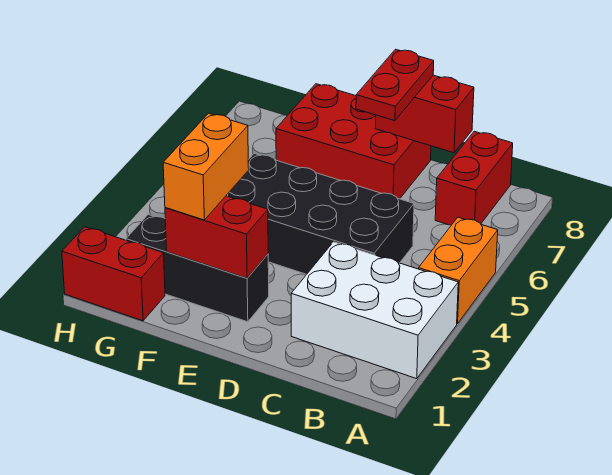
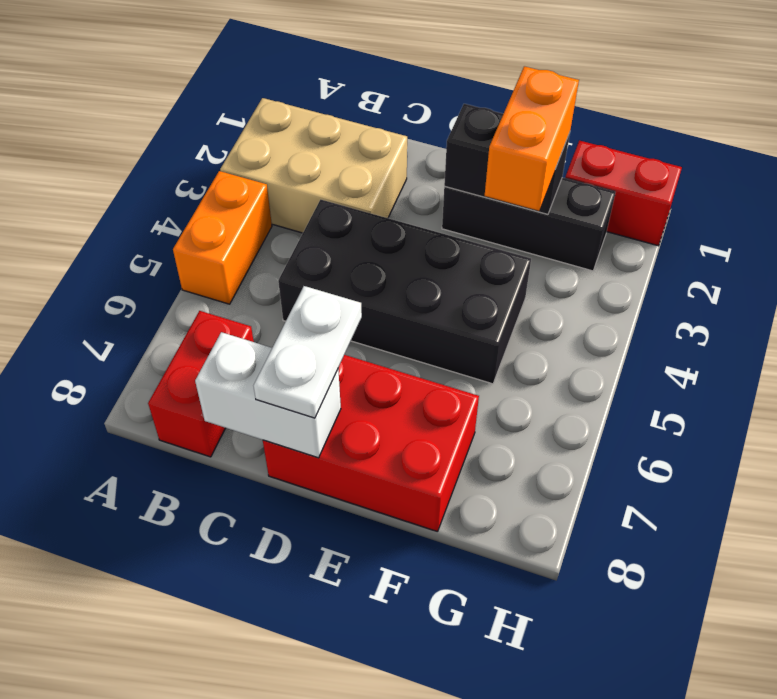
white brick A2:C3 level 1 -> tan brick A2:C3 level 1
red brick C8:D8 level 2 -> white brick C8:D8 level 2
red plate D7:D8 level 3 -> white plate D7:D8 level 3
red brick E2:F2 level 2 -> black brick E2:F2 level 2

